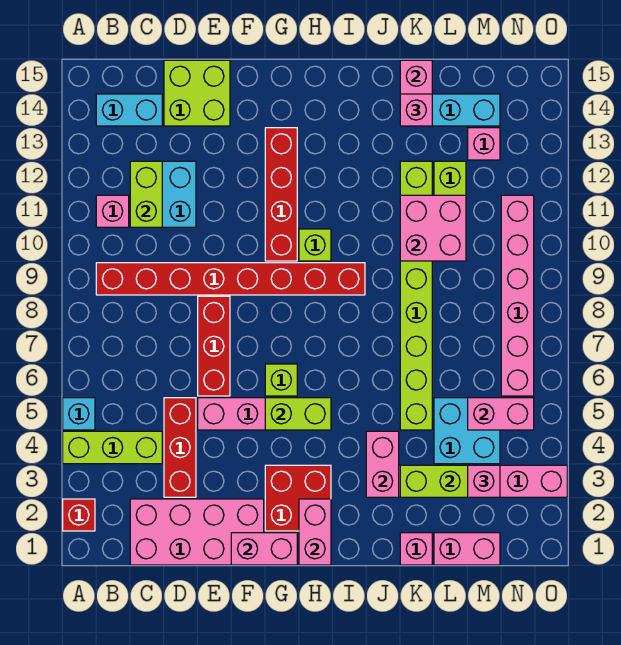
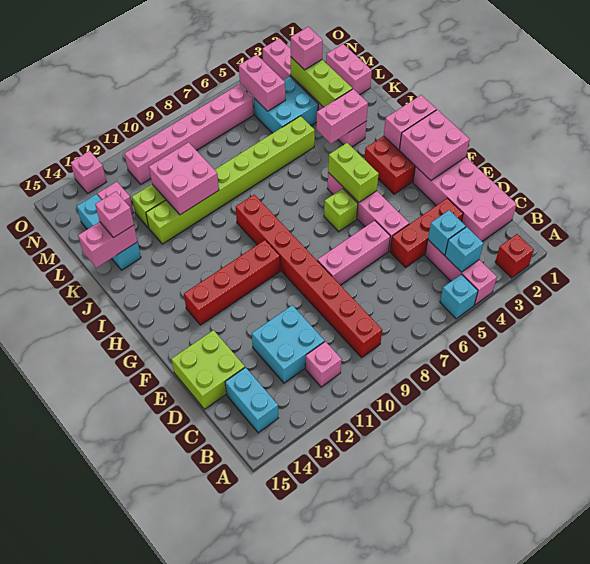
lime brick A4:C4 level 1 -> pink brick A4:C4 level 1
none -> cyan brick B4 level 2
none -> cyan brick C4 level 2
lime brick C11:C12 level 2 -> none
red brick E6:E8 level 1 -> pink brick E6:E8 level 1
pink brick F1:G1 level 2 -> pink brick F1:G2 level 2
lime brick H10 level 1 -> none
pink brick K1 level 1 -> pink brick O13 level 1

